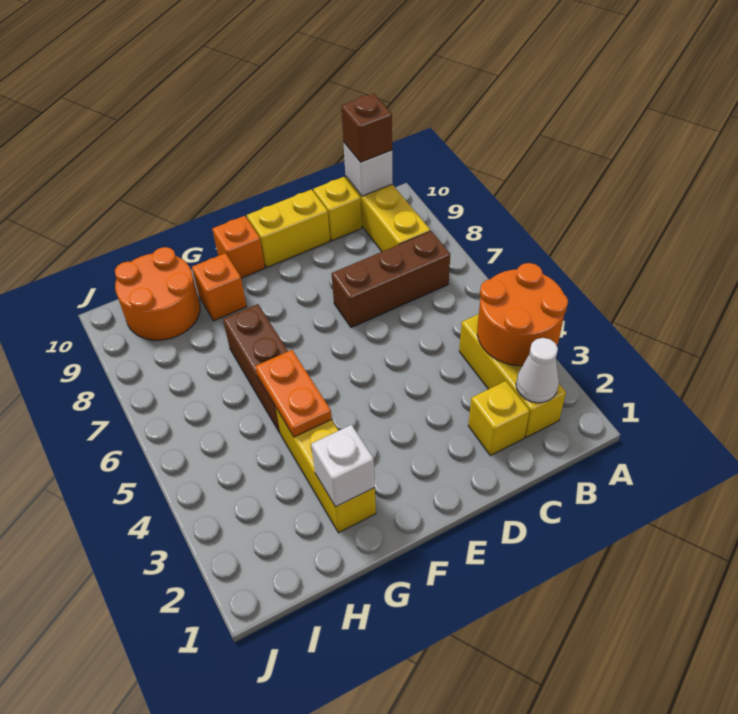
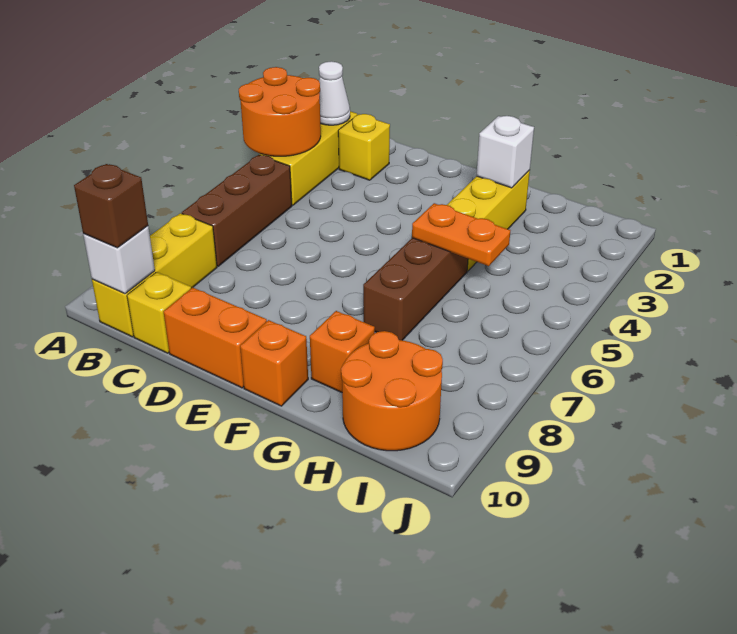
brown brick B7:D7 level 1 -> brown brick B5:B7 level 1
yellow brick D10:E10 level 1 -> orange brick D10:E10 level 1
orange plate G4:G5 level 2 -> orange plate G5:H5 level 2

